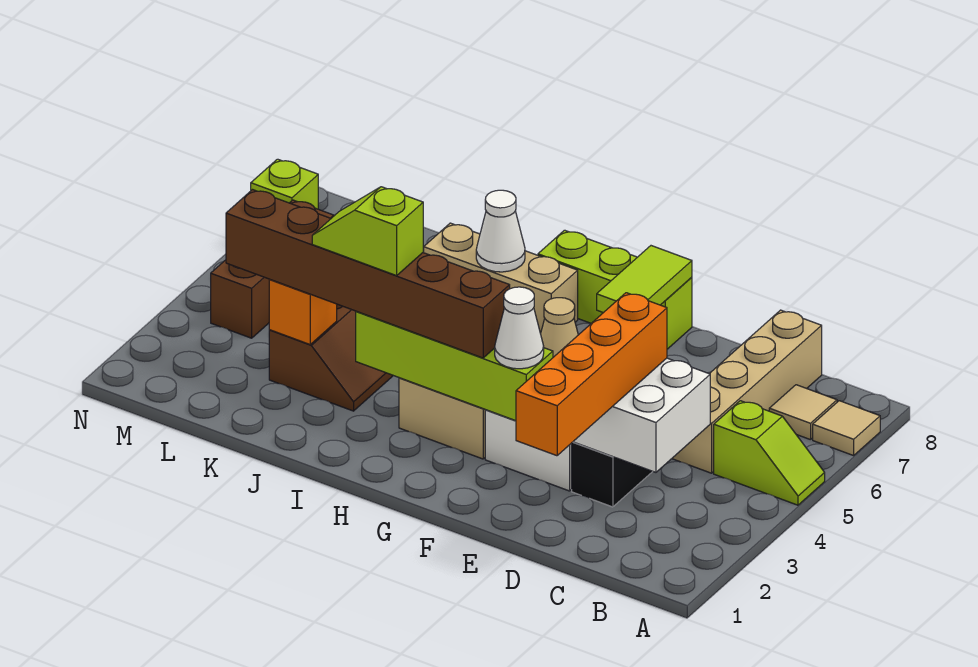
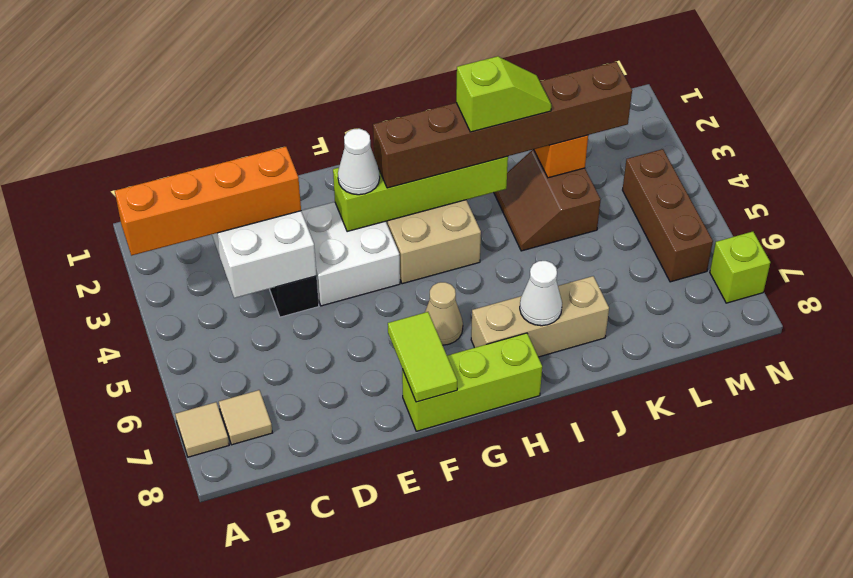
lime slope A5:B5 level 1 top B -> none
tan brick C5:C8 level 1 -> none
orange brick D1:D4 level 3 -> orange brick A3:D3 level 3

